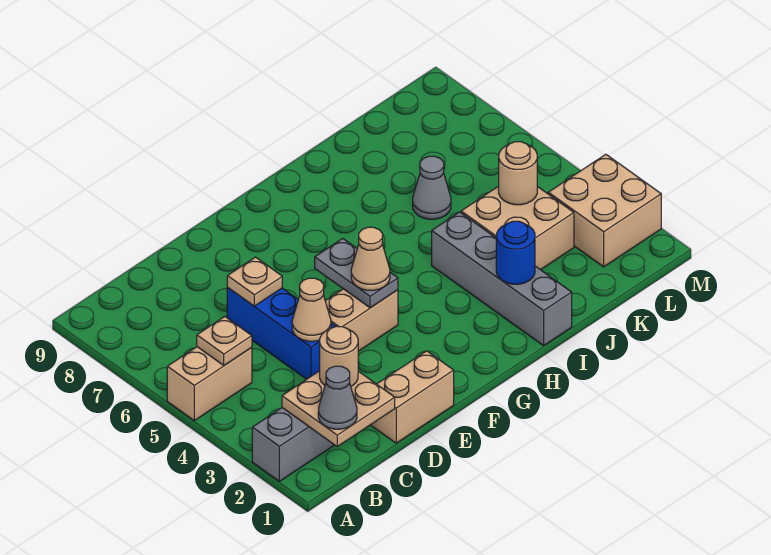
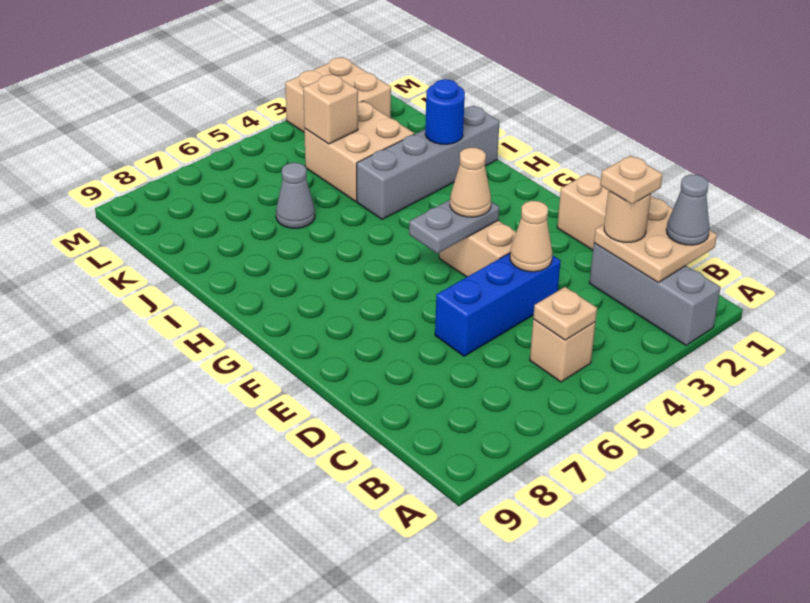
tan brick A5:B5 level 1 -> tan brick B5 level 1
tan plate D6 level 2 -> tan plate C2 level 4
tan round brick K4 level 2 -> tan brick K4 level 2

